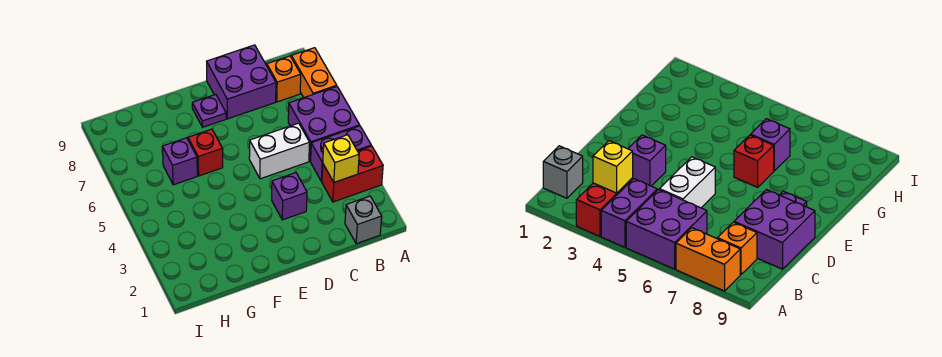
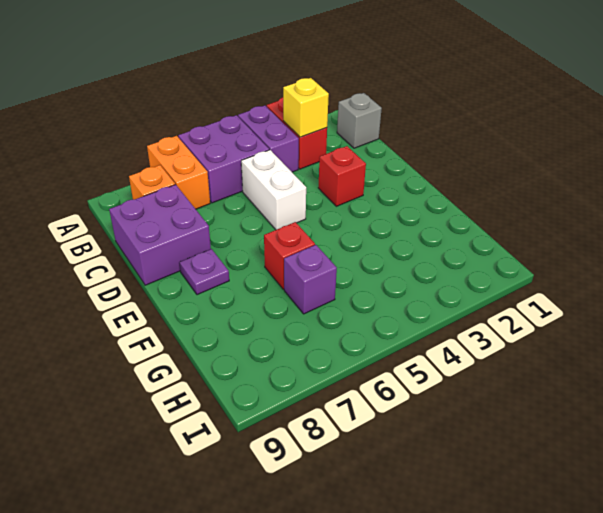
orange brick A7:A8 level 1 -> orange brick A7:B7 level 1
purple brick D3 level 1 -> red brick D3 level 1

